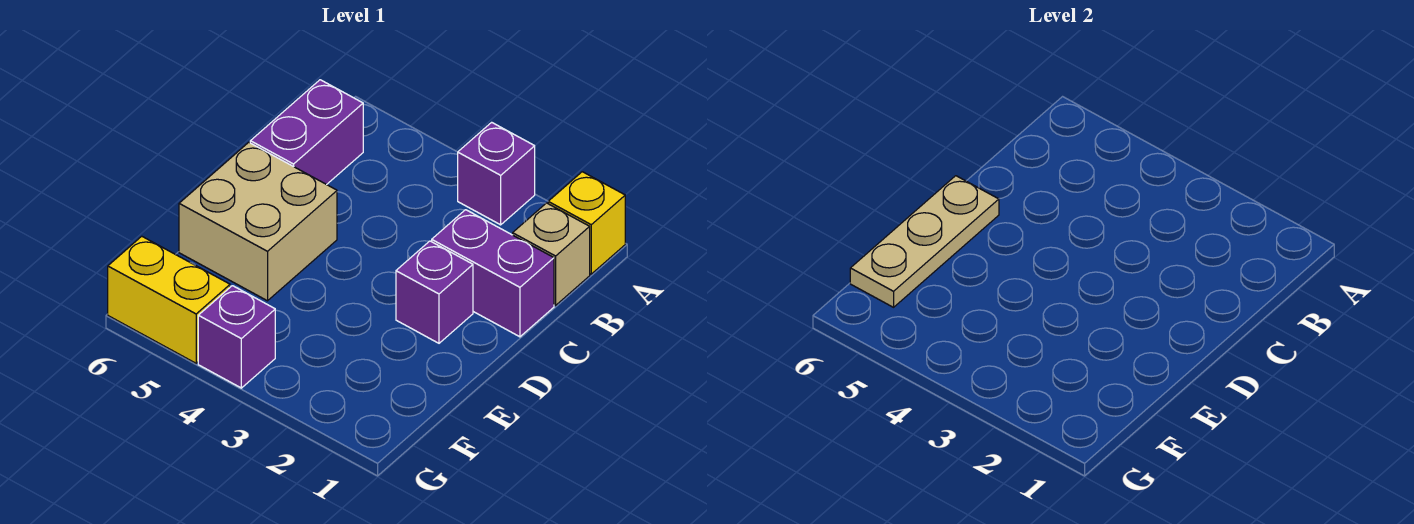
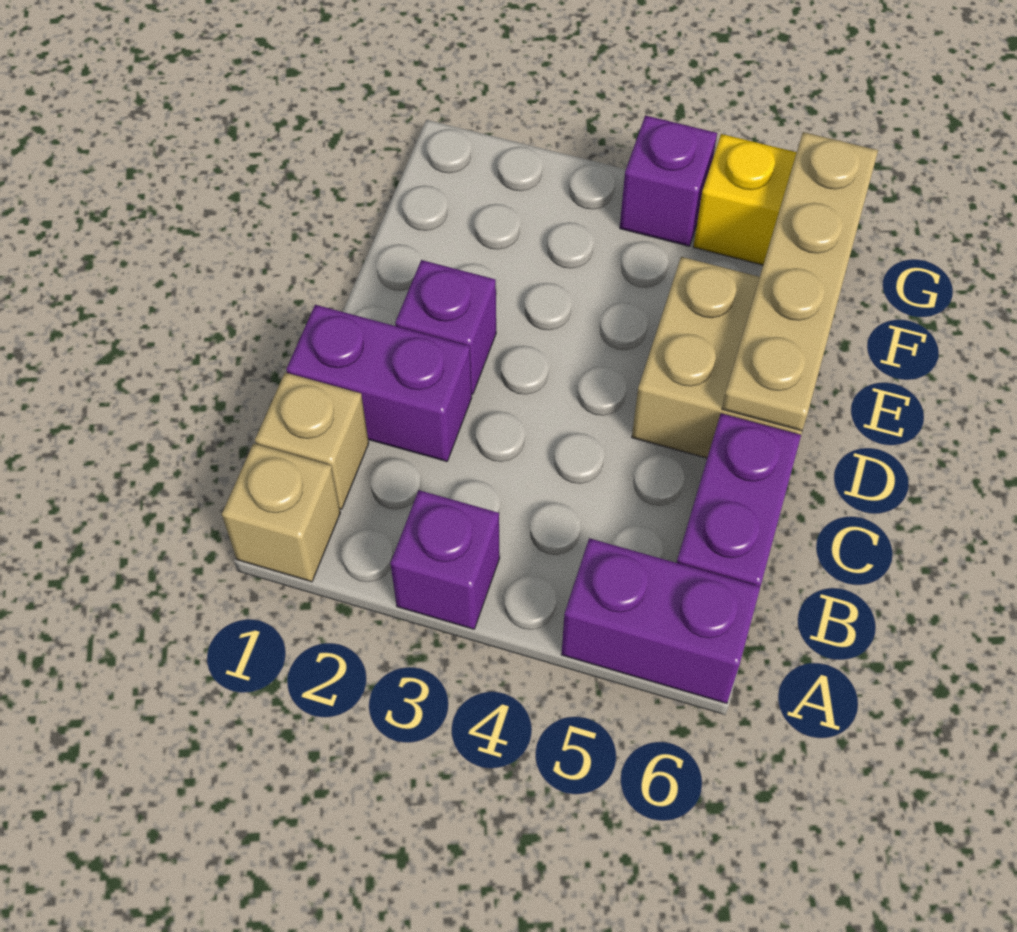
yellow brick A1 level 1 -> tan brick A1 level 1
none -> purple brick A5:A6 level 1
tan plate D6:F6 level 2 -> tan plate D6:G6 level 2

